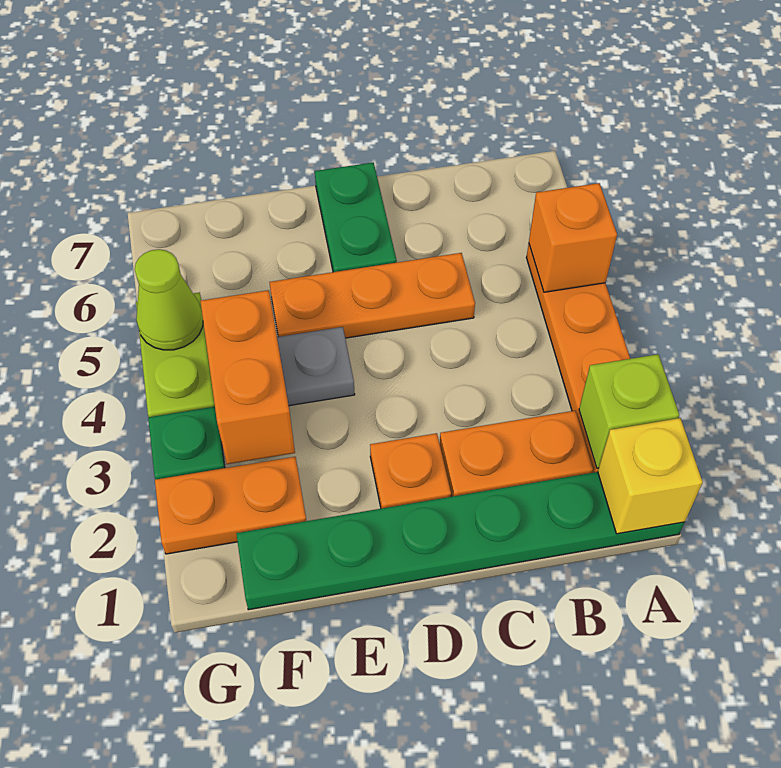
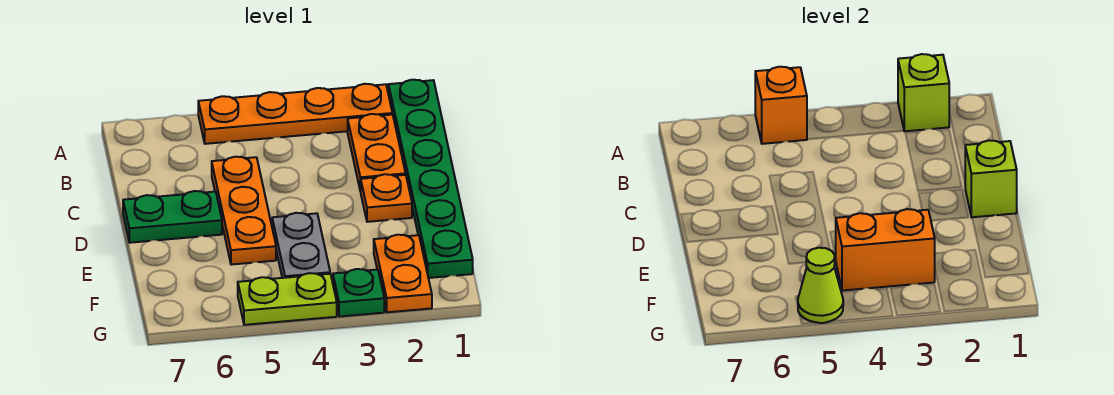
yellow brick A1 level 2 -> none
none -> lime brick D1 level 2

